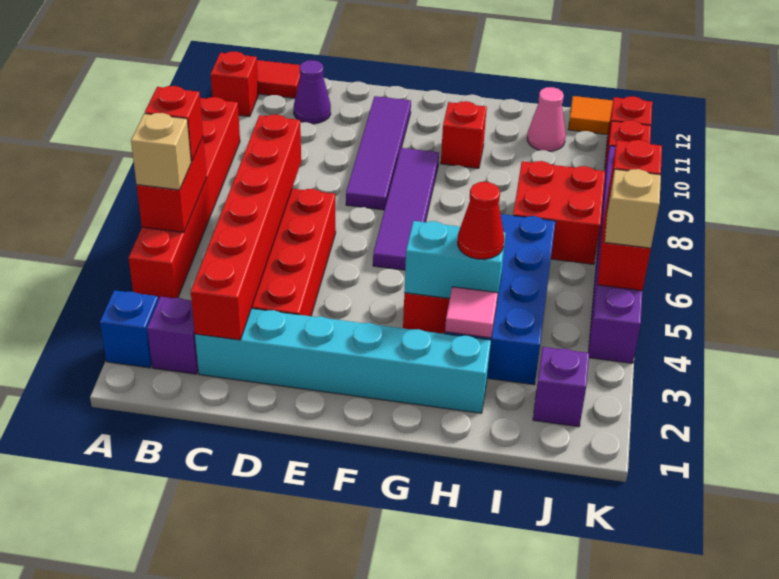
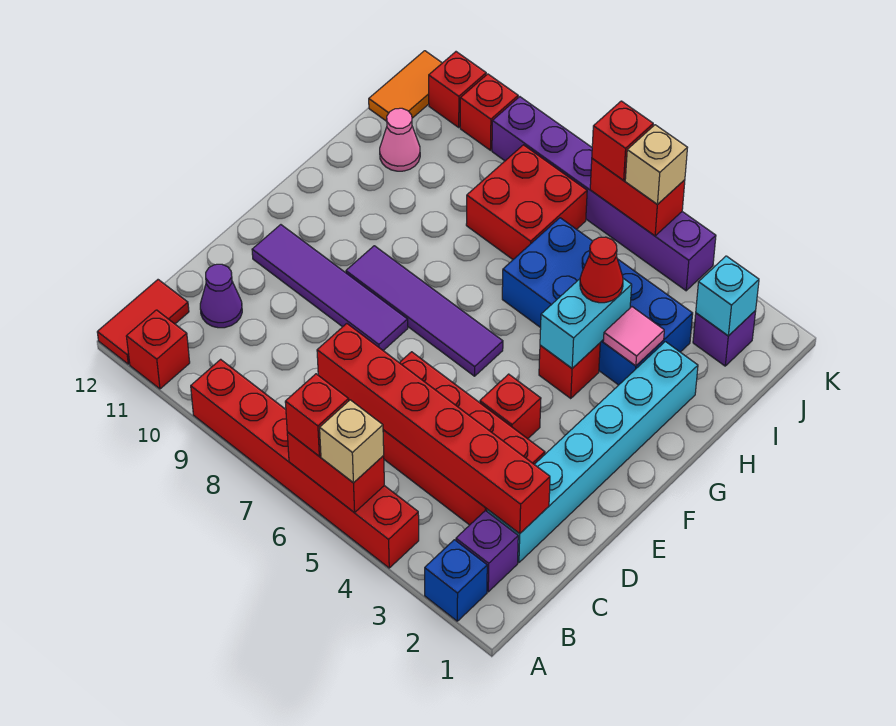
red brick G10 level 1 -> red brick E4 level 1
none -> cyan brick J2 level 2

